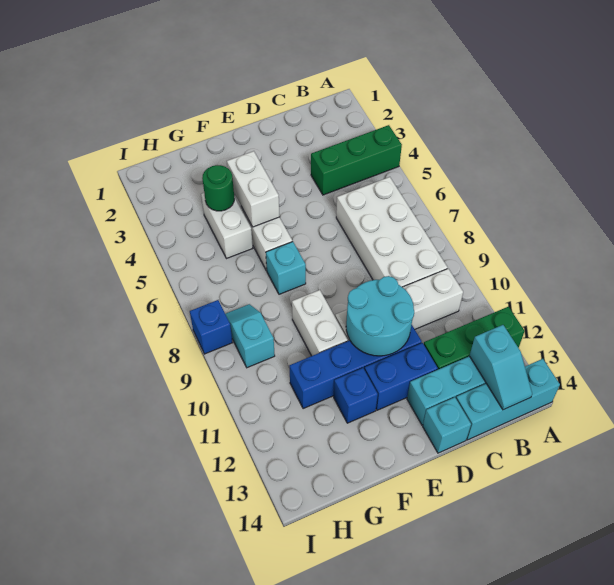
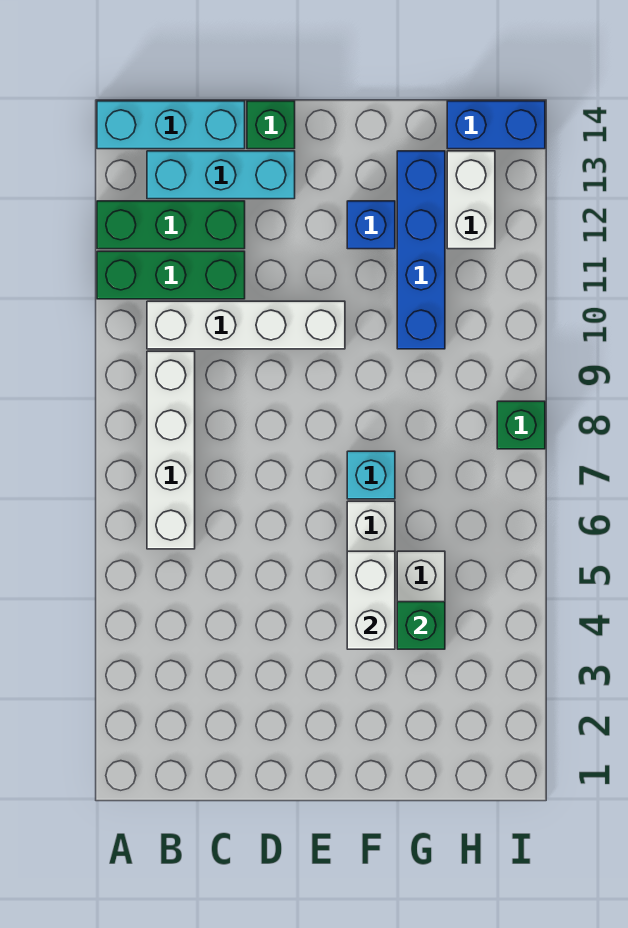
green brick A4:C4 level 1 -> green brick A11:C11 level 1
white brick B6:C9 level 1 -> white brick B6:B9 level 1
cyan slope B13:B14 level 2 top 13 -> none
cyan round brick D10:E11 level 2 -> none
blue brick D11:G11 level 1 -> blue brick G10:G13 level 1
blue brick D12:E12 level 1 -> blue brick H14:I14 level 1
cyan brick D14 level 1 -> green brick D14 level 1
white brick F9:F10 level 1 -> white brick H12:H13 level 1
green round brick G4 level 2 -> green brick G4 level 2
cyan slope H8:H9 level 1 top 9 -> none
blue brick I8 level 1 -> green brick I8 level 1

